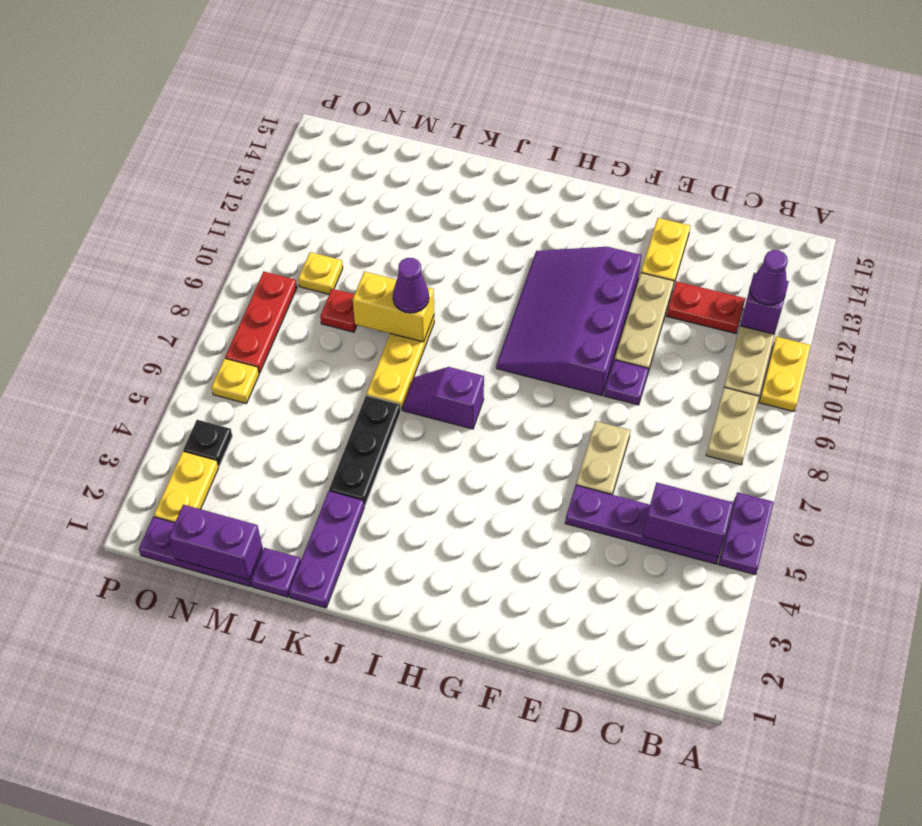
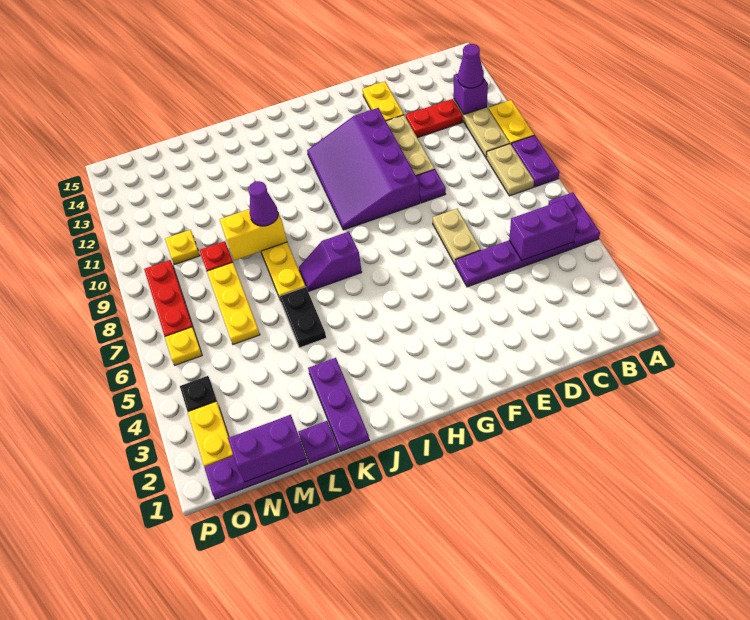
none -> purple plate A8:A9 level 1
black plate K4:K6 level 1 -> black plate K5:K6 level 1
none -> yellow plate M6:M8 level 1

